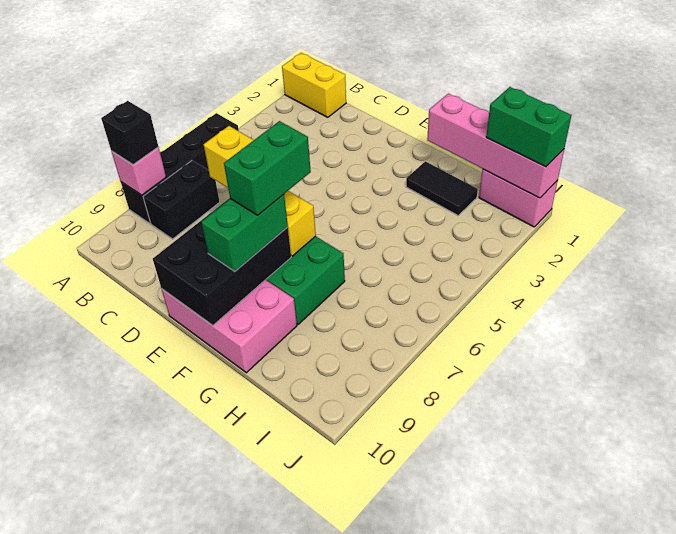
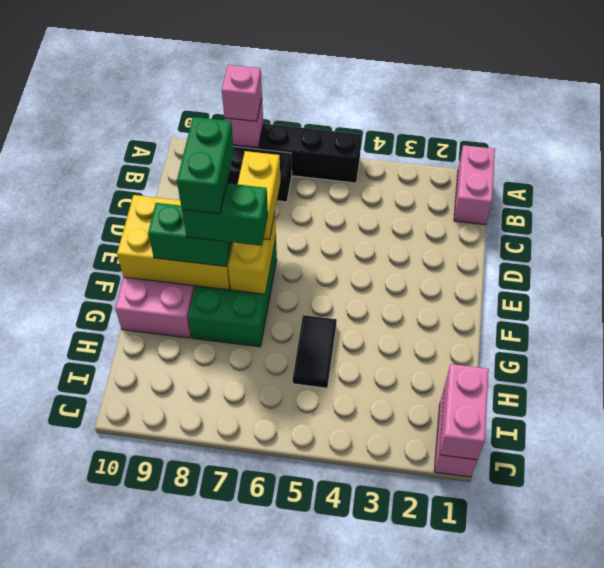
yellow brick A1:B1 level 1 -> pink brick A1:B1 level 1
black brick A8 level 3 -> pink brick A8 level 3
black brick E8:F10 level 2 -> yellow brick E8:F10 level 2
pink brick G1:J1 level 2 -> pink brick I1:J1 level 2
black tile G2:H2 level 1 -> black tile G5:H5 level 1
green brick I1:J1 level 3 -> green brick E8:F8 level 5

